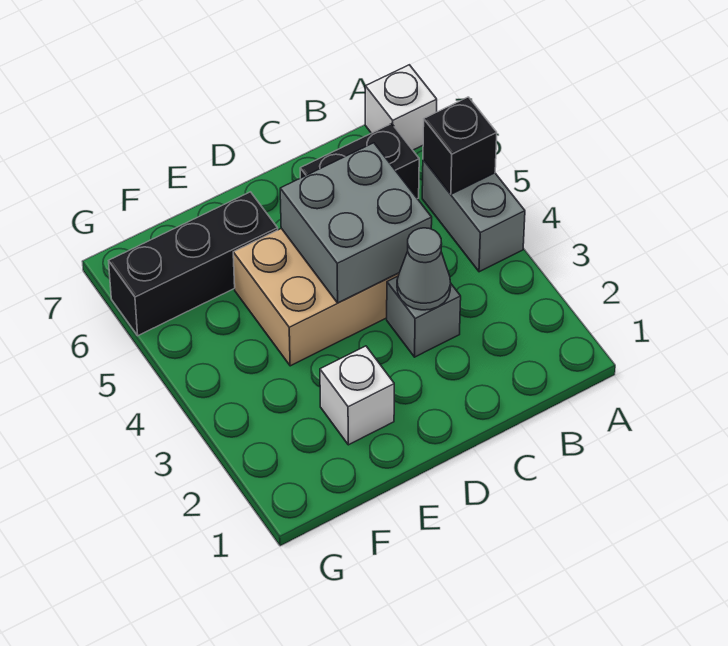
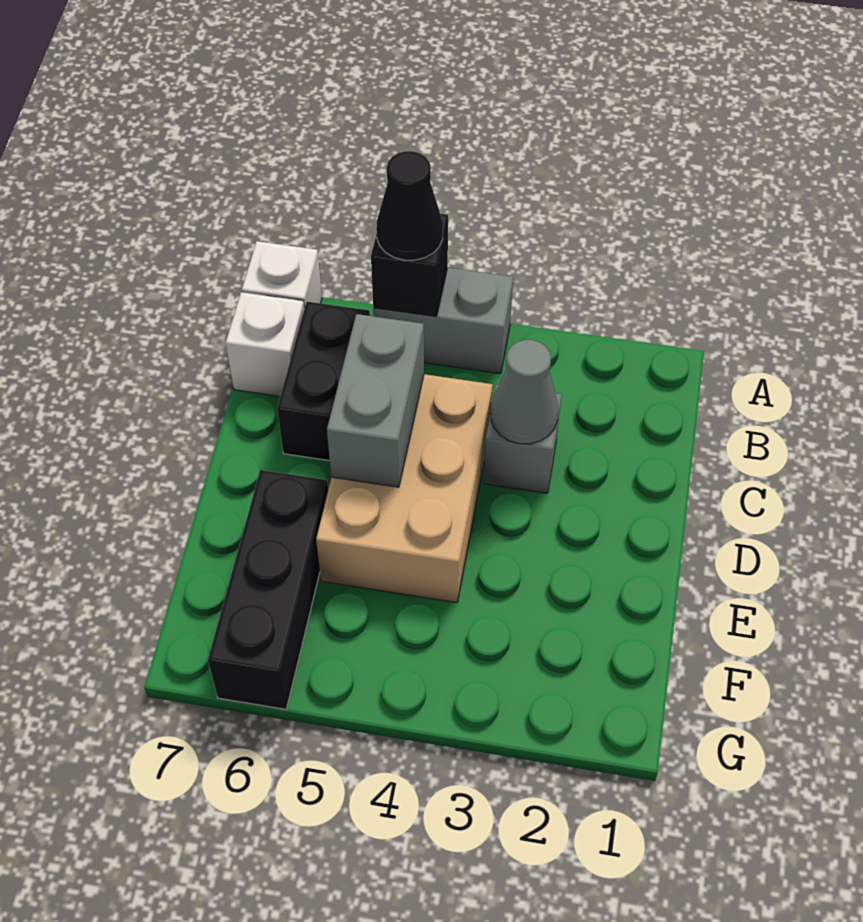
none -> black cone A5 level 3
grey brick C4:D5 level 2 -> grey brick C5:D5 level 2
white brick E2 level 1 -> white brick B7 level 1

